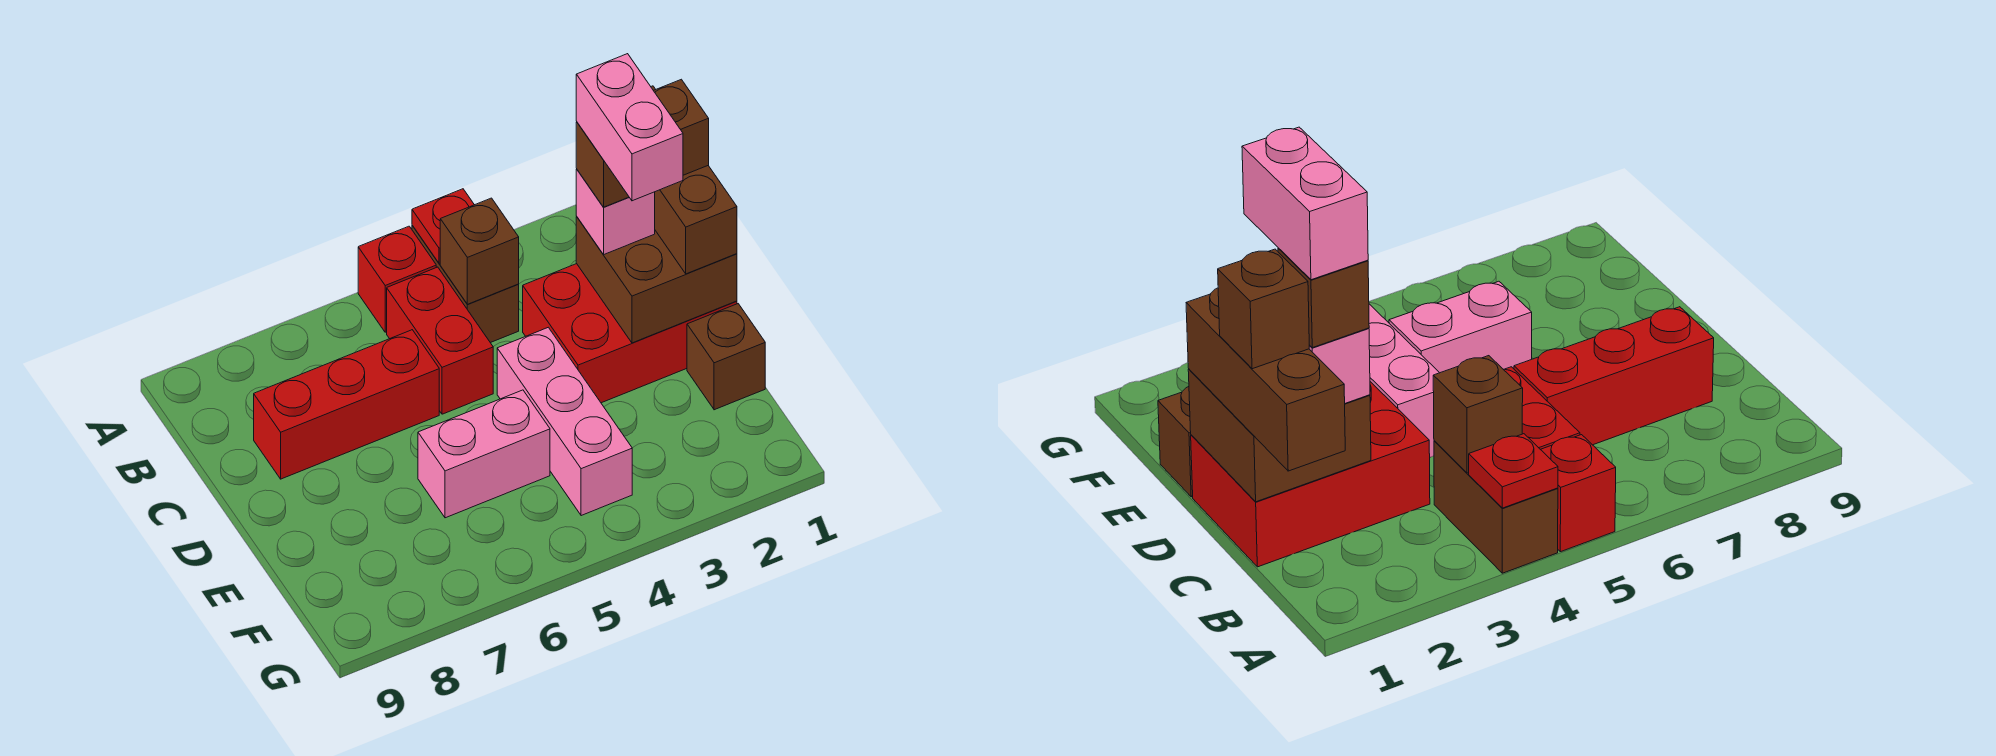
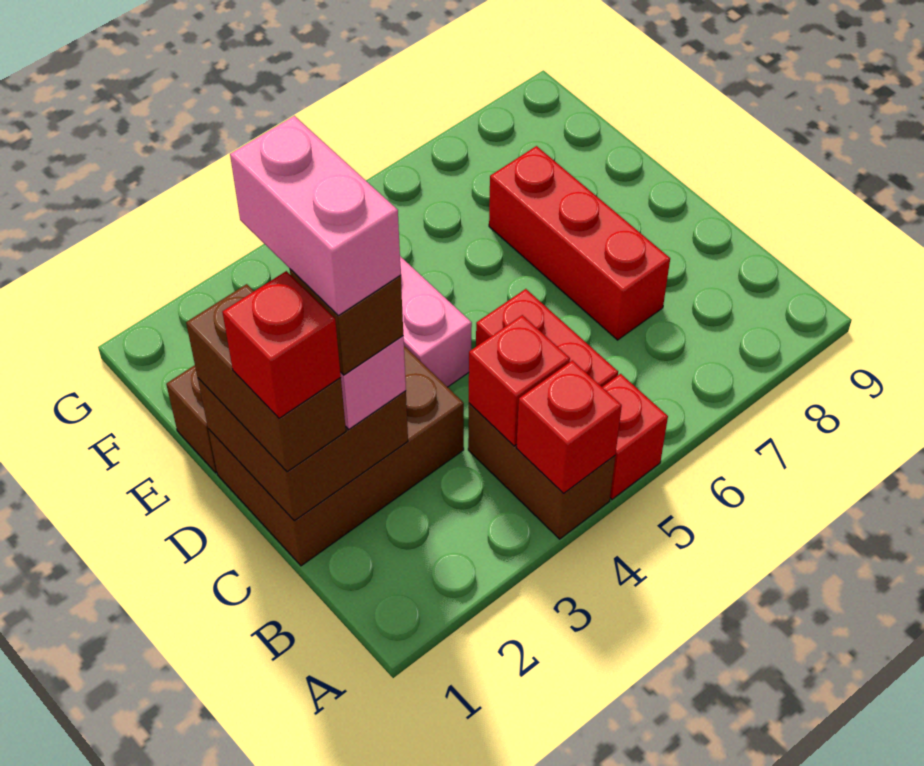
red plate A4 level 2 -> red brick A4 level 2
brown brick B1:D1 level 3 -> brown brick C1:D1 level 3
brown brick B4 level 2 -> red brick B4 level 2
red brick C1:D3 level 1 -> brown brick C1:D3 level 1
brown brick C1 level 4 -> red brick C1 level 4
red brick C6:C8 level 1 -> red brick C7:E7 level 1
pink brick E5:E6 level 1 -> none

